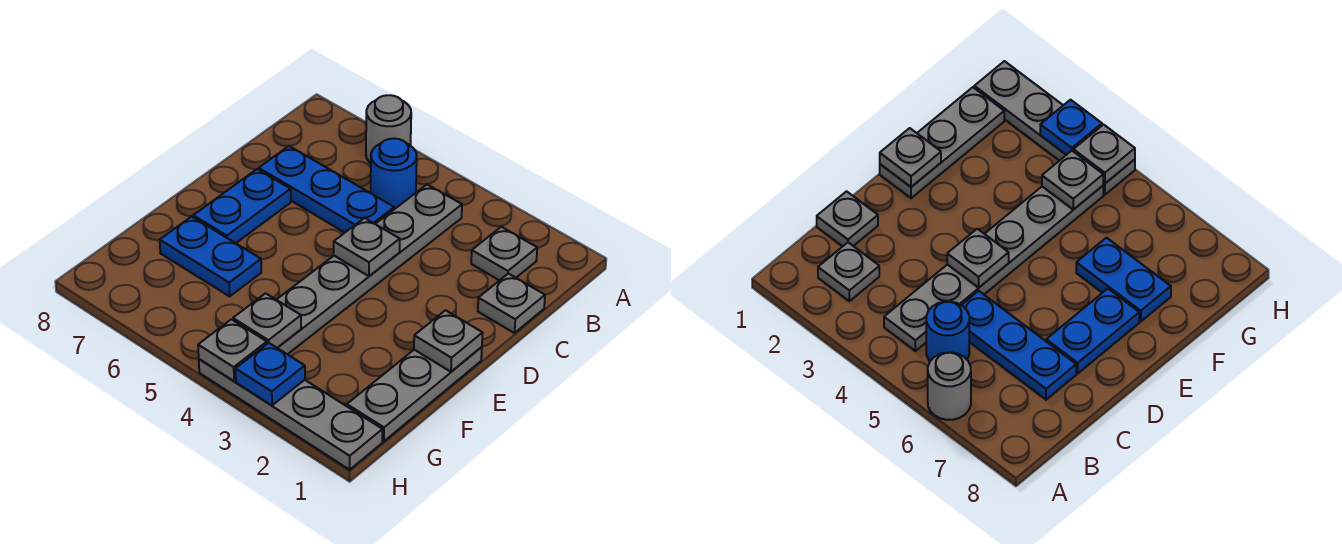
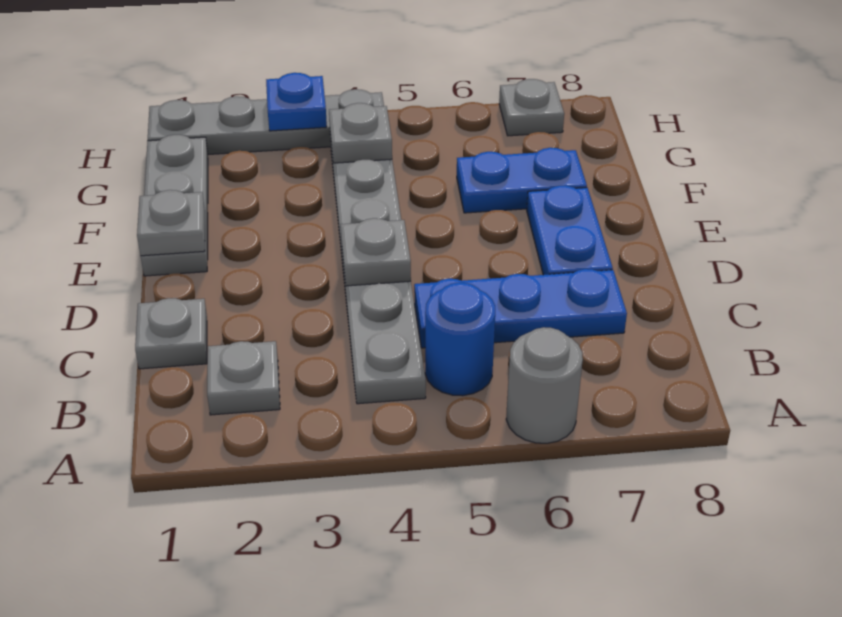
grey plate H4 level 2 -> grey plate H7 level 1

